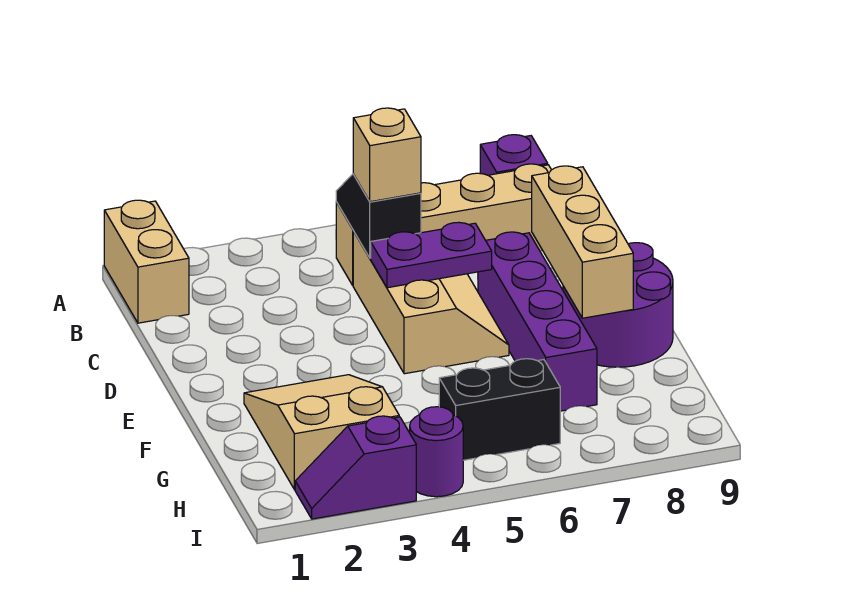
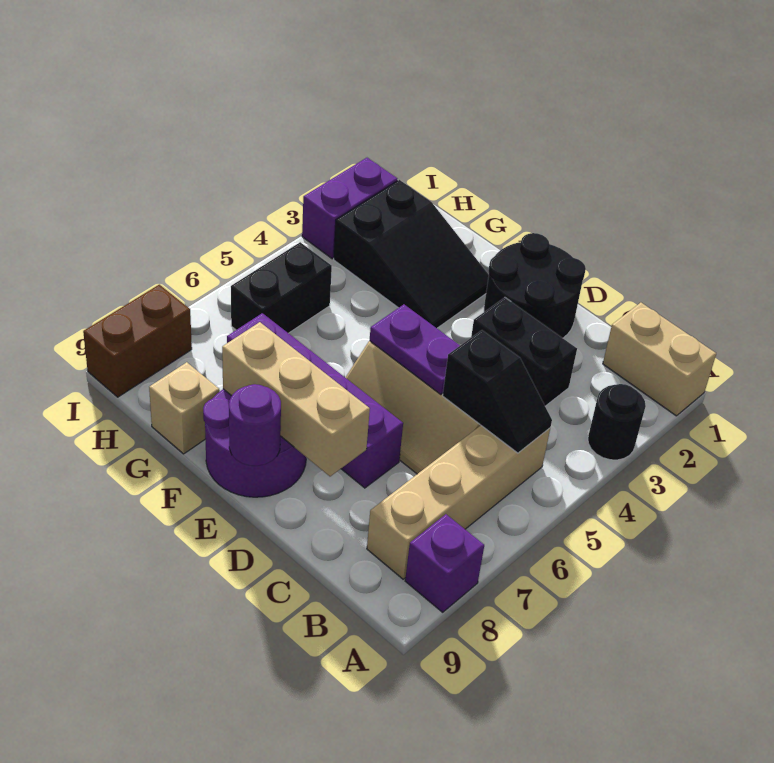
none -> black round brick A3 level 1
none -> black brick C3:D3 level 1
tan brick C5 level 3 -> tan brick G9 level 1
none -> black round brick D1:E2 level 1
purple plate D5:D6 level 2 -> purple plate D5:E5 level 2
tan slope F2:H3 level 1 top H -> black slope F2:H3 level 1 top H
purple slope I2:I3 level 1 top 3 -> purple brick I2:I3 level 1
purple round brick I4 level 1 -> purple round brick E9 level 2
none -> brown brick I8:I9 level 1

